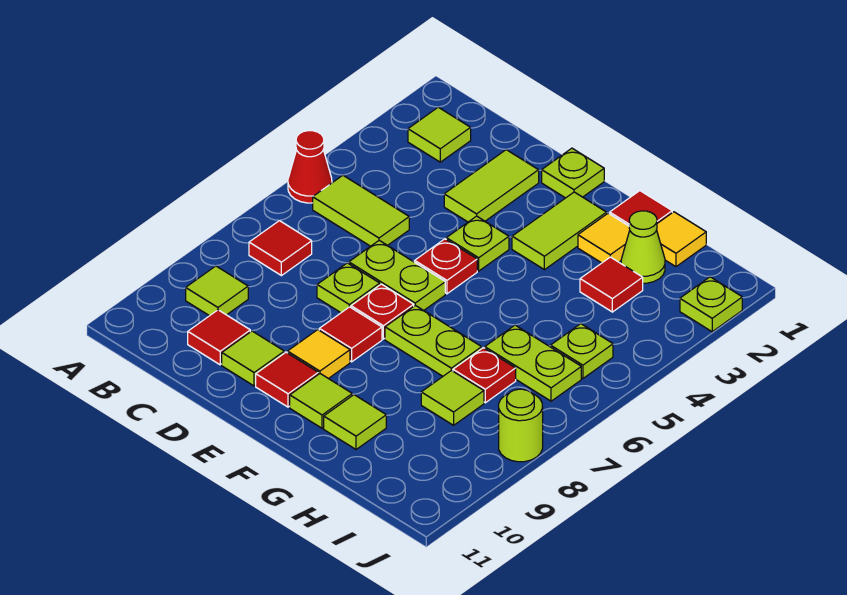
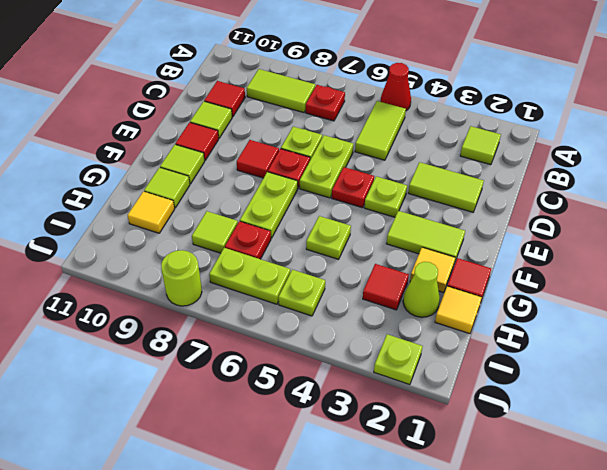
red tile B7 level 1 -> red plate B7 level 1
lime tile B9 level 1 -> lime tile B8:B9 level 1
lime plate E1 level 1 -> lime plate G5 level 1
yellow tile E9 level 1 -> yellow tile H10 level 1
lime plate H6:I6 level 1 -> lime plate I6:I7 level 1

